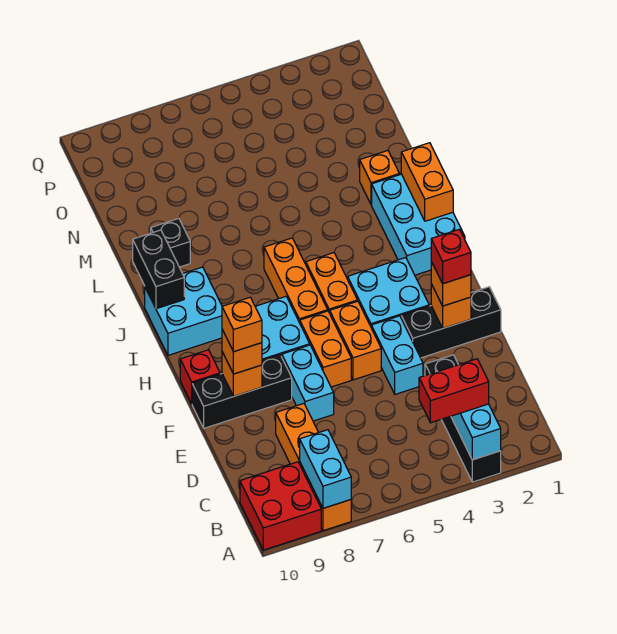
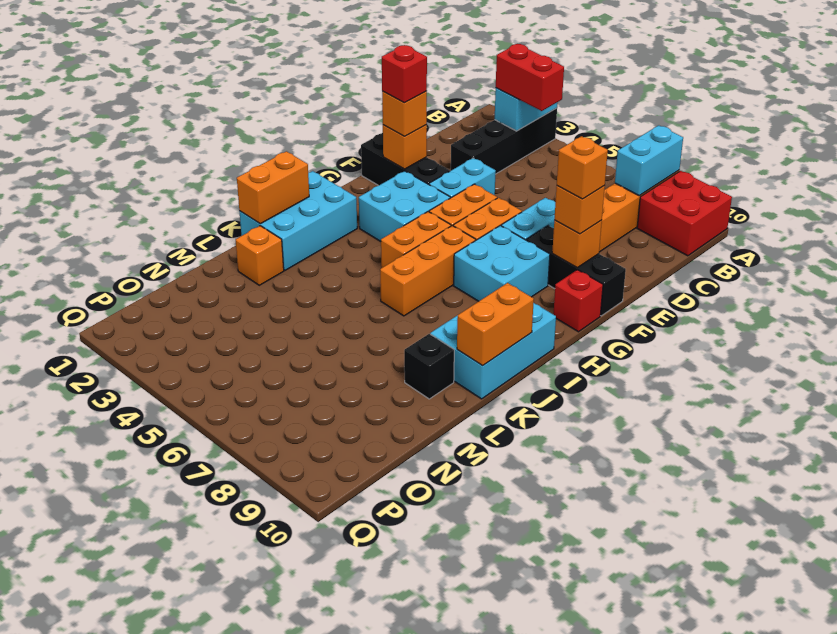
cyan brick I9:J10 level 1 -> cyan brick I9:K10 level 1
black brick J10:K10 level 2 -> orange brick J10:K10 level 2

